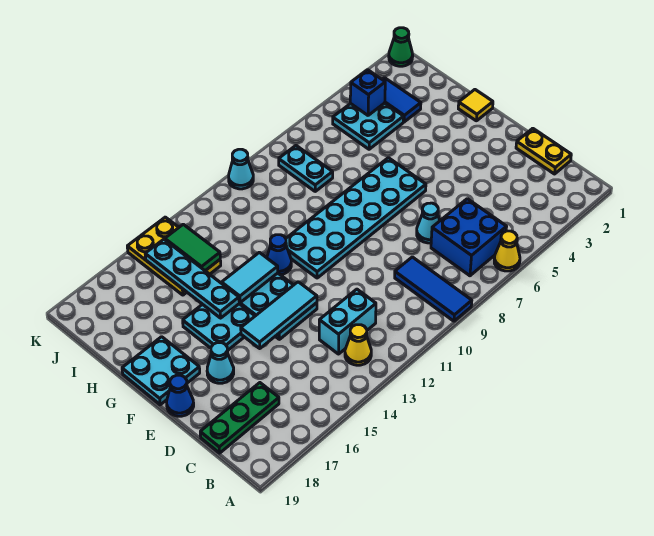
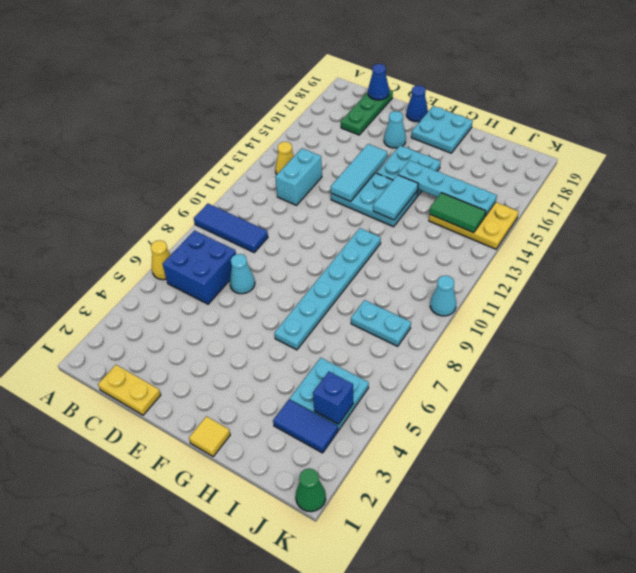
cyan plate F6:G11 level 1 -> cyan plate G6:G11 level 1
blue cone G12 level 1 -> blue cone C19 level 2

